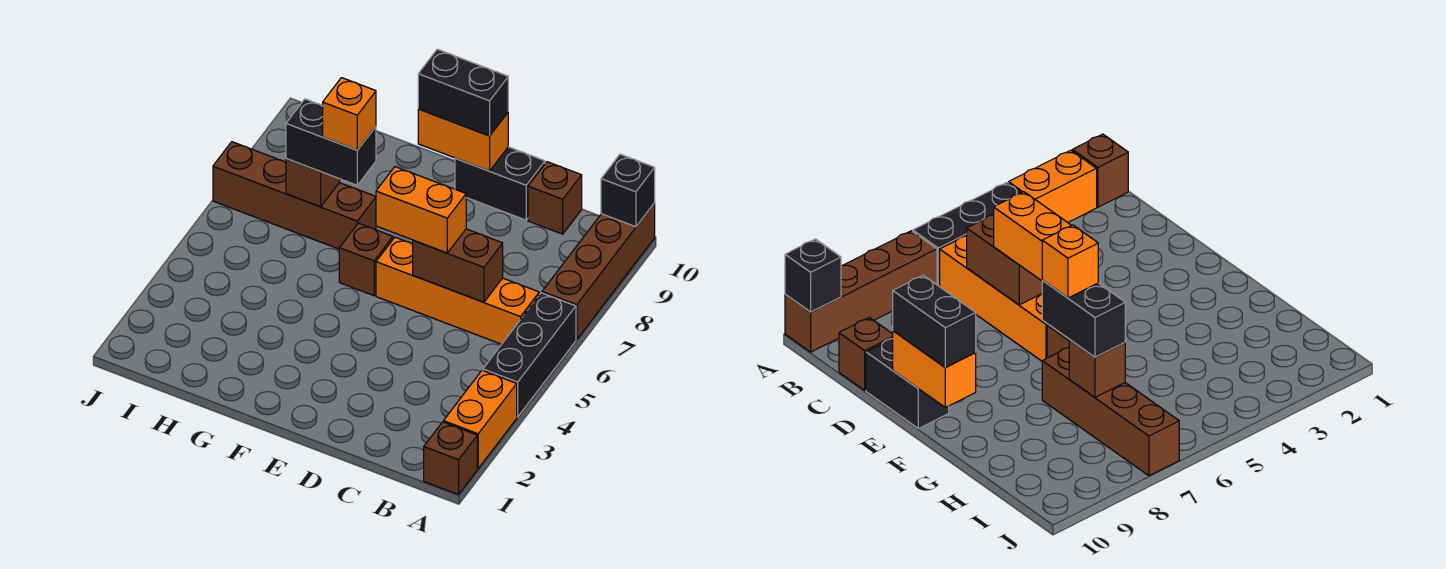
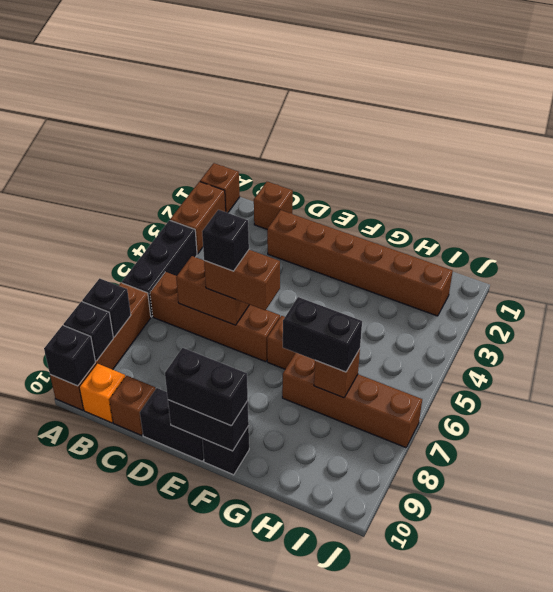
orange brick A2:A3 level 1 -> brown brick A2:A3 level 1
none -> black brick A8 level 2
none -> black brick A9 level 2
orange brick B6:E6 level 1 -> brown brick B6:E6 level 1
none -> brown brick C1 level 1
none -> brown brick D2:I2 level 1
orange brick D6:E6 level 3 -> brown brick D6:E6 level 3
none -> black brick D6 level 4
orange brick E10:F10 level 2 -> black brick E10:F10 level 2
none -> black brick F10 level 1
orange brick G7 level 4 -> orange brick B10 level 1

